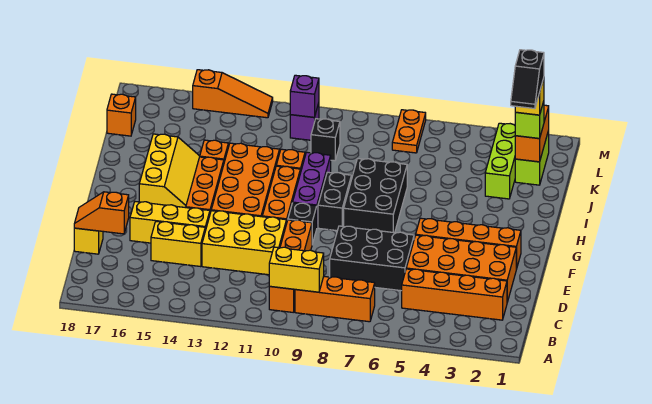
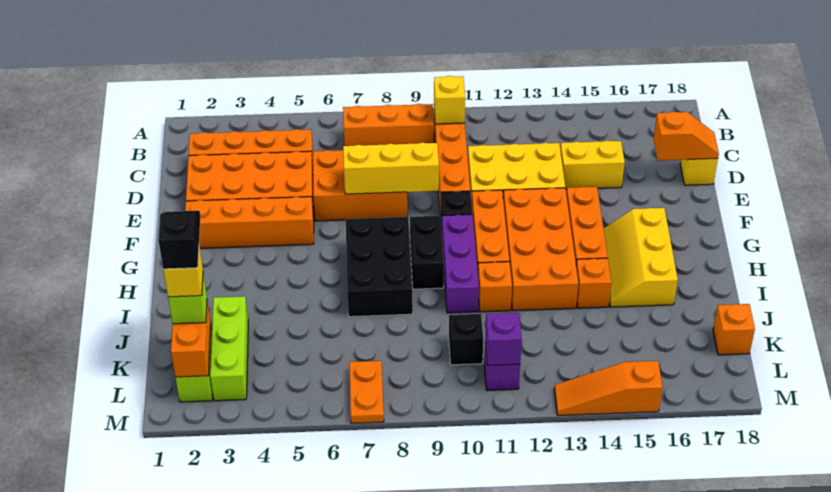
yellow brick B9:B10 level 2 -> yellow brick B10 level 2
black brick D6:E8 level 1 -> orange brick D6:E8 level 1
yellow brick E14:E16 level 1 -> yellow brick E7:E9 level 2

